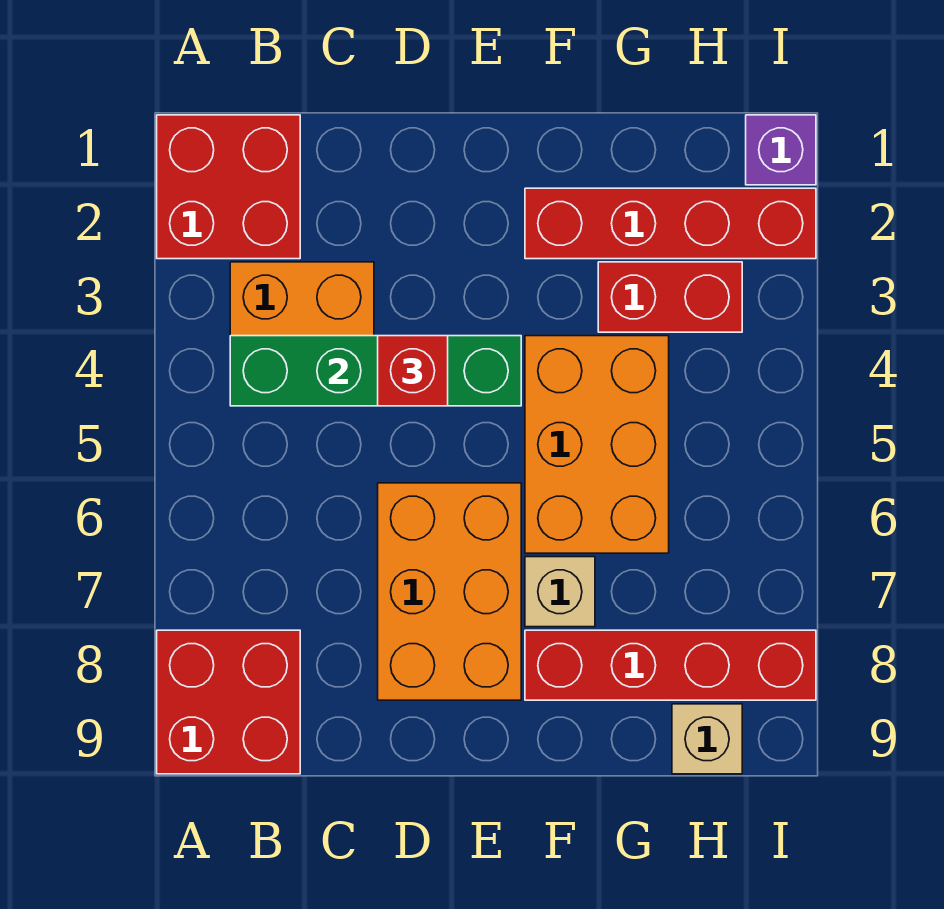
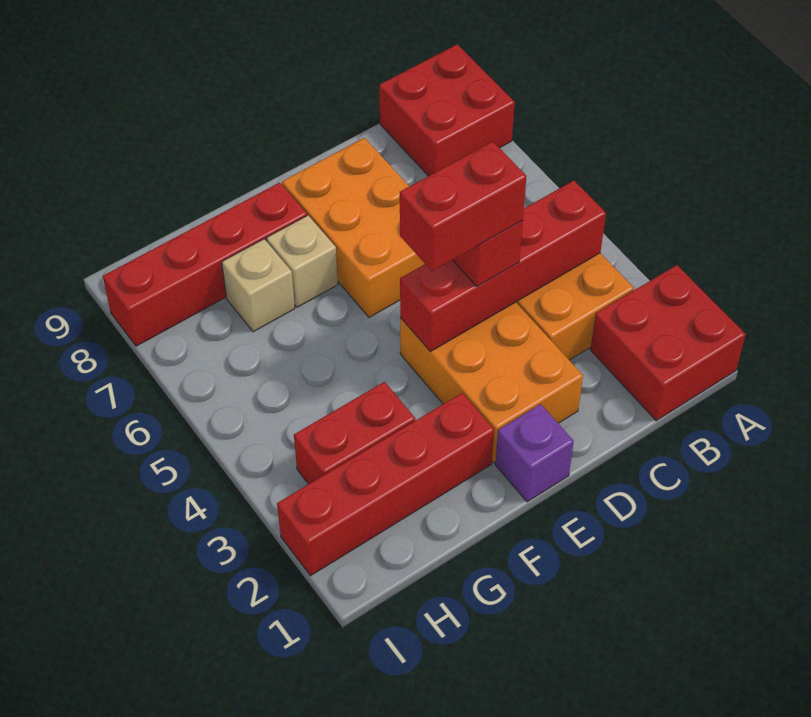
green brick B4:E4 level 2 -> red brick B4:E4 level 2
none -> red brick D4:E4 level 4
orange brick F4:G6 level 1 -> orange brick D2:E4 level 1
tan brick H9 level 1 -> tan brick G7 level 1
purple brick I1 level 1 -> purple brick E1 level 1

